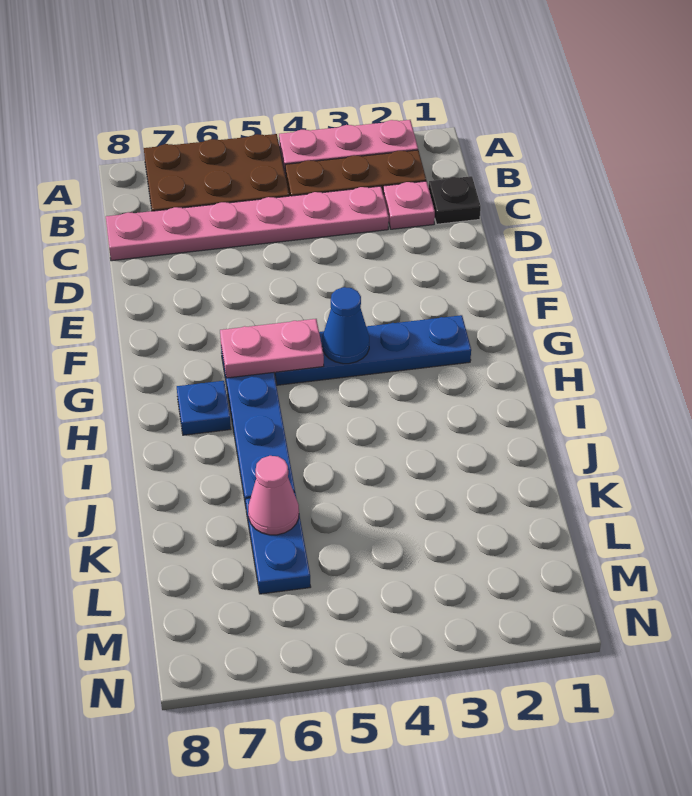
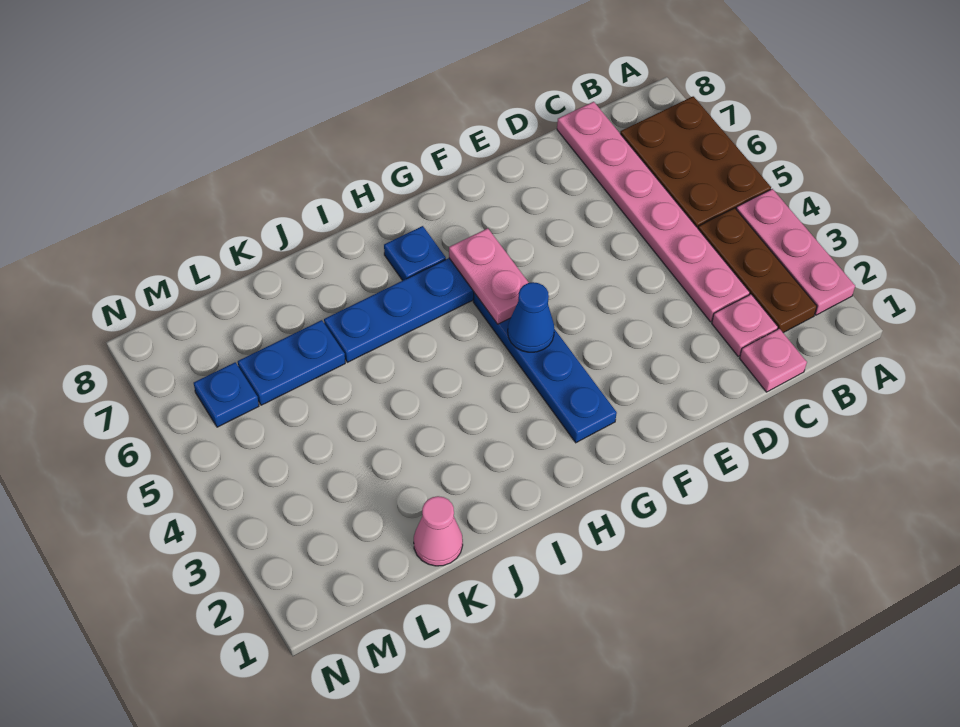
black plate C1 level 1 -> pink plate C1 level 1
pink cone K6 level 2 -> pink cone K1 level 1
none -> blue plate M6 level 1

